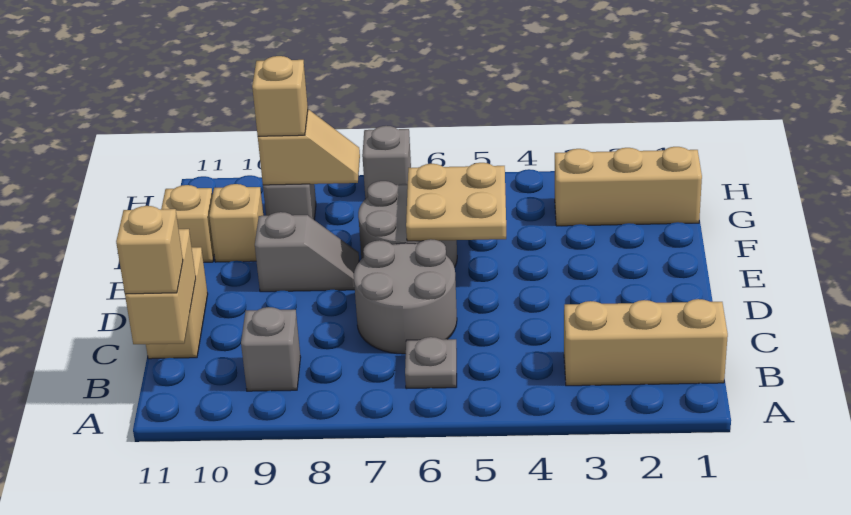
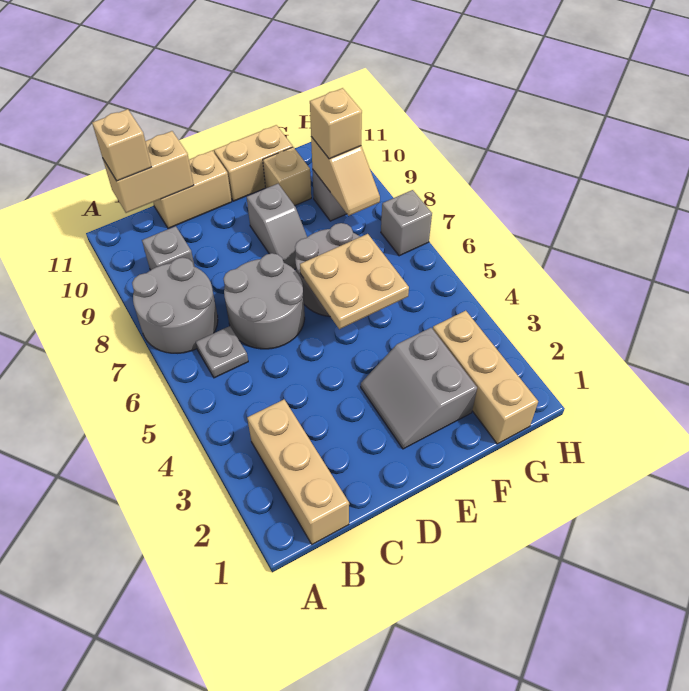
none -> grey round brick A7:B8 level 1
none -> grey slope E2:F3 level 1 top F
tan brick F11 level 1 -> tan brick E11:F11 level 1

